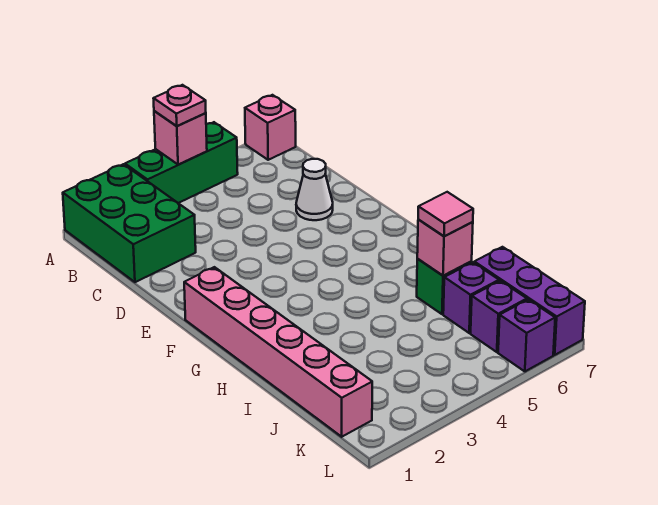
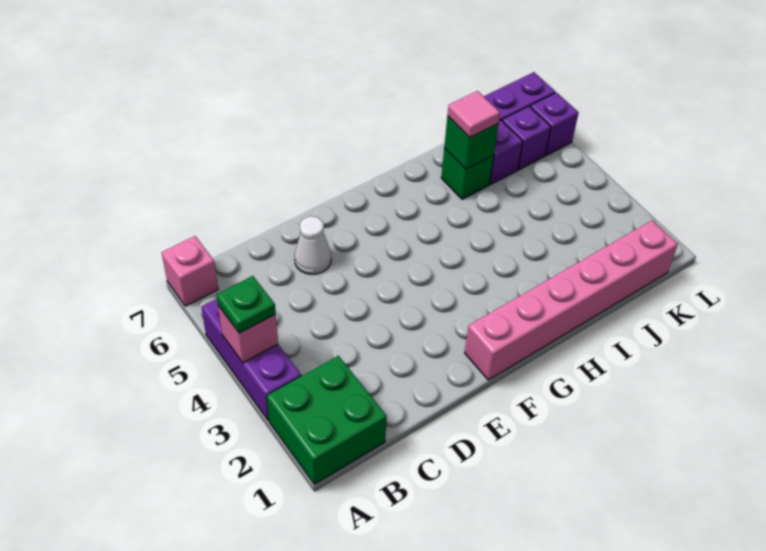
green brick A1:C2 level 1 -> green brick A1:B2 level 1
green brick A3:A5 level 1 -> purple brick A3:A5 level 1
pink plate A4 level 3 -> green plate A4 level 3
pink brick I6 level 2 -> green brick I6 level 2

